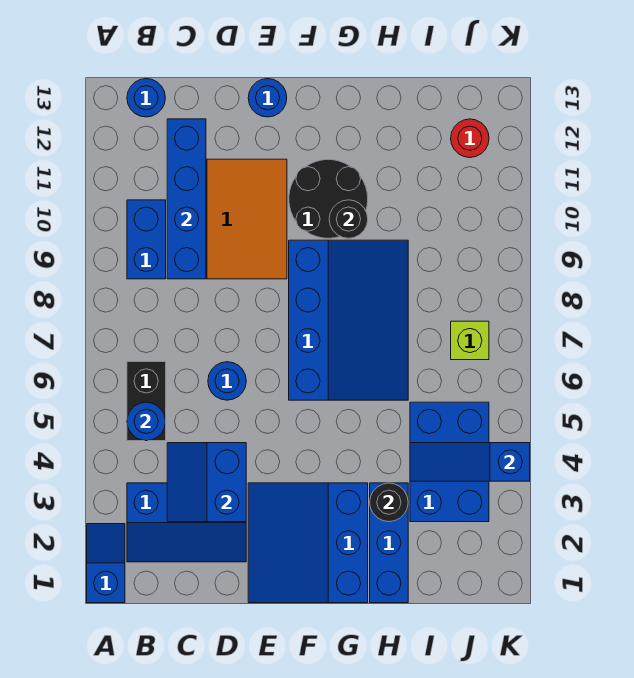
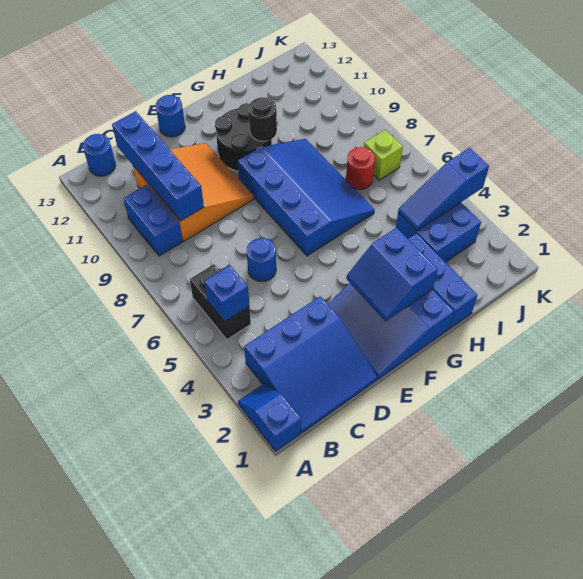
blue slope B2:D3 level 1 top 3 -> blue slope B1:D3 level 1 top 3
blue round brick B5 level 2 -> blue brick B5 level 2
blue slope C3:D4 level 2 top D -> blue slope F2:G3 level 2 top G
black round brick H3 level 2 -> none
blue brick I3:J5 level 1 -> blue brick I3:J4 level 1
red round brick J12 level 1 -> red round brick I7 level 1

